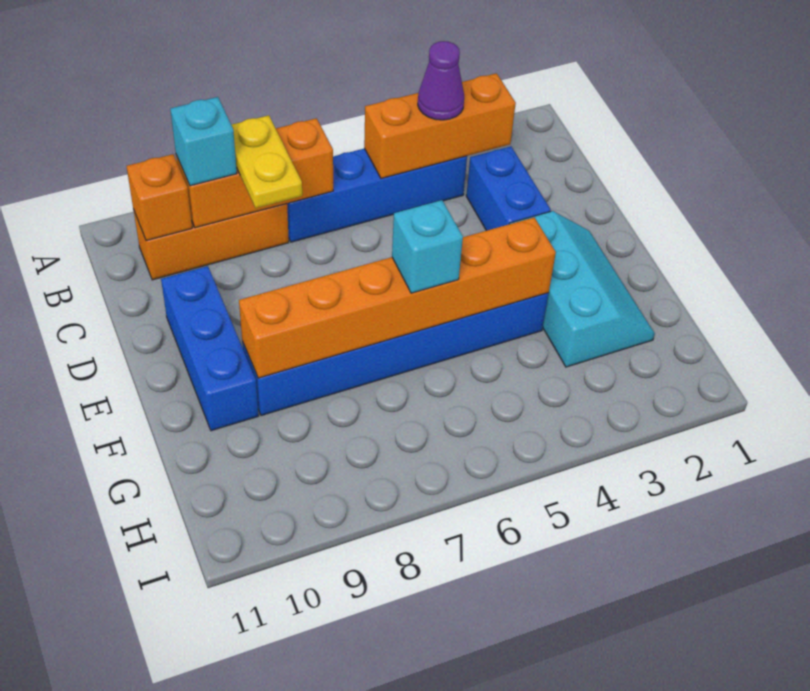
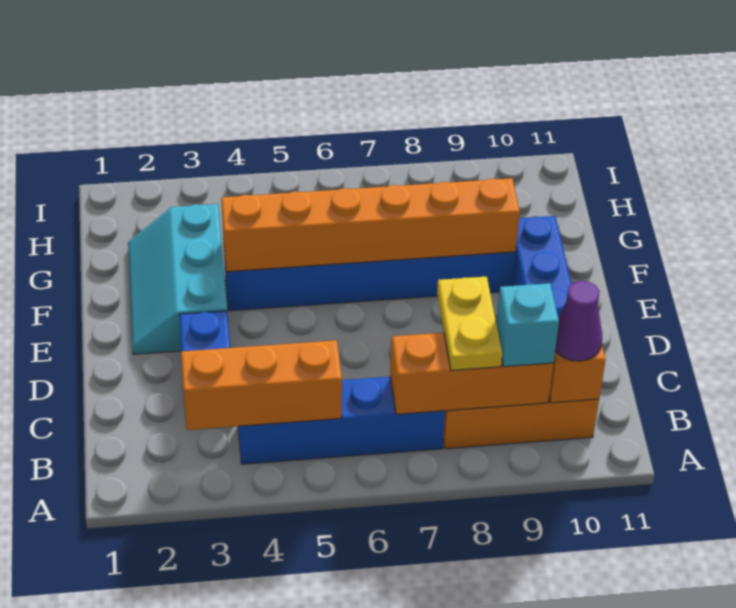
purple cone B4 level 3 -> purple cone B10 level 3
cyan brick F6 level 3 -> none

